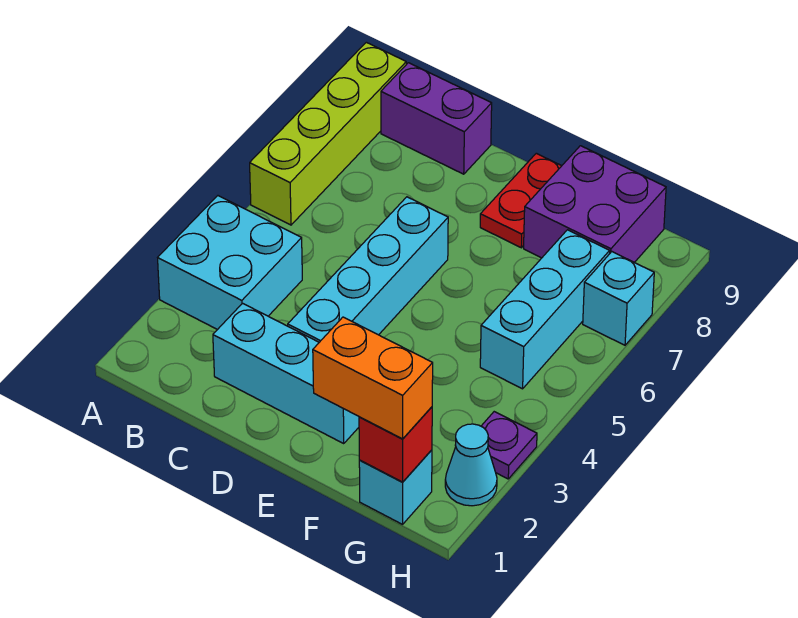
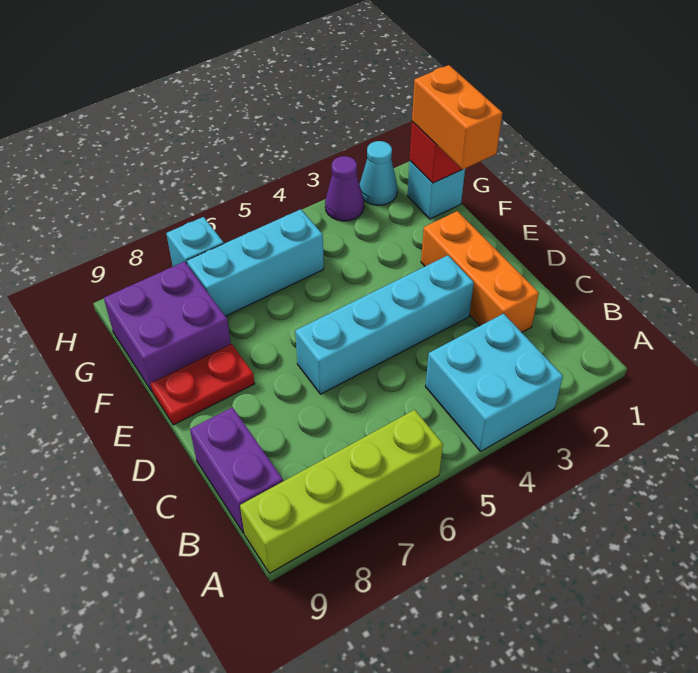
cyan brick C2:E2 level 1 -> orange brick C2:E2 level 1
purple plate H3 level 1 -> purple cone H3 level 1

